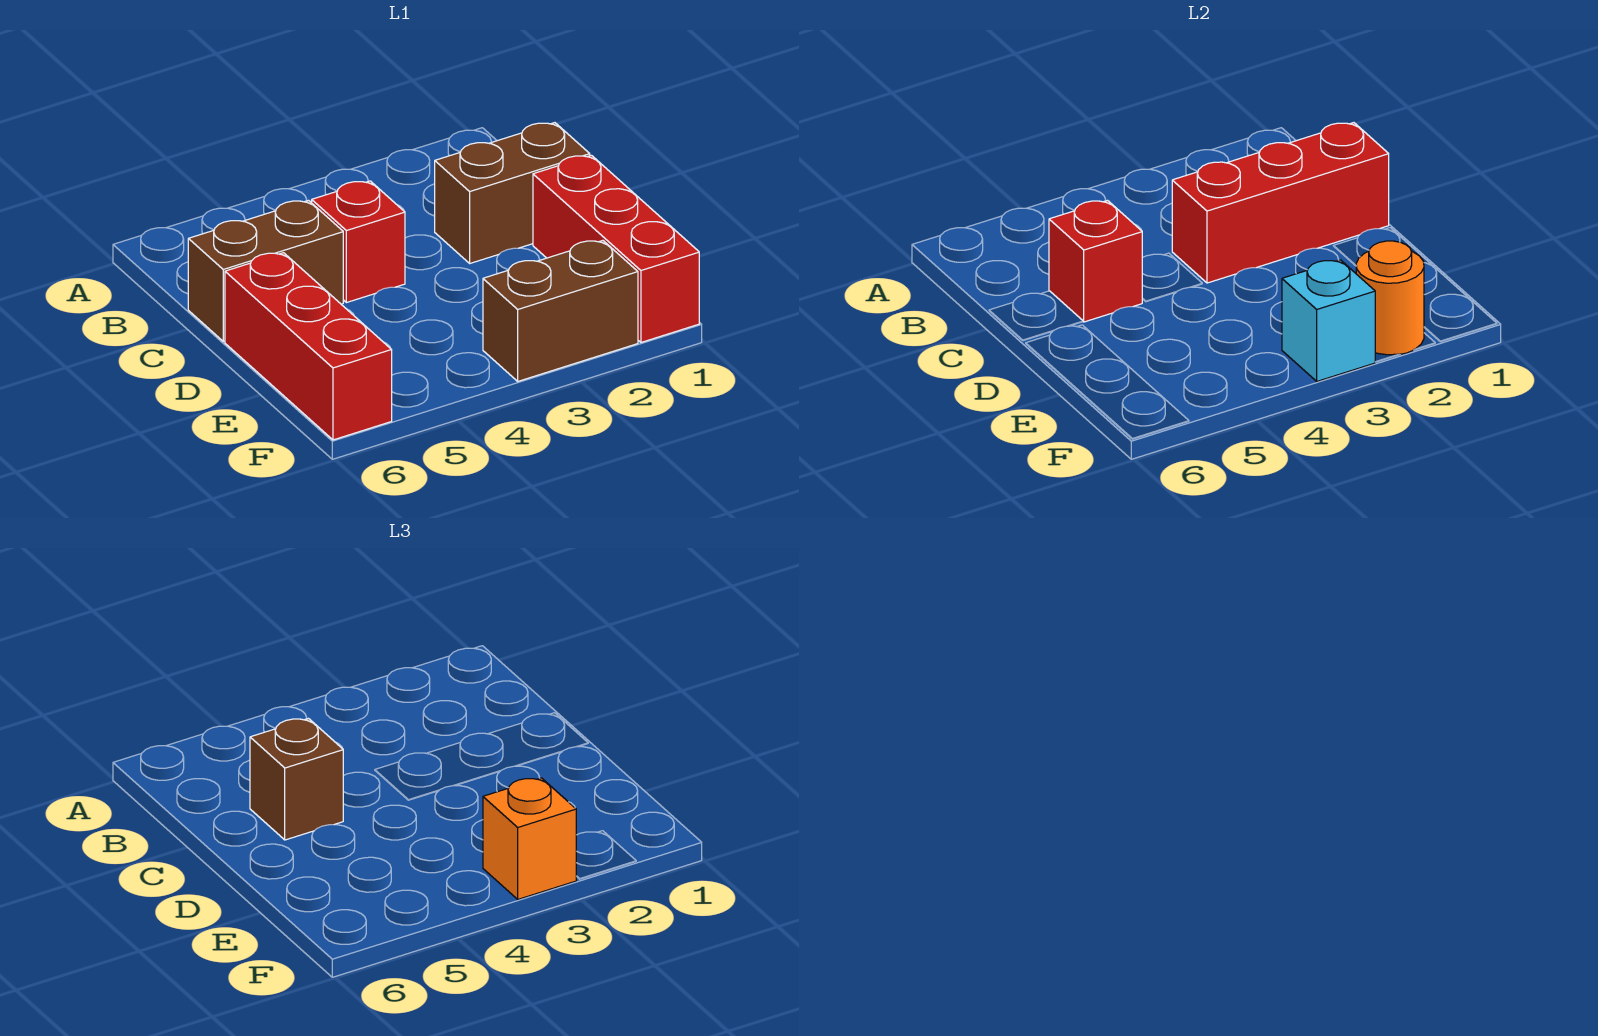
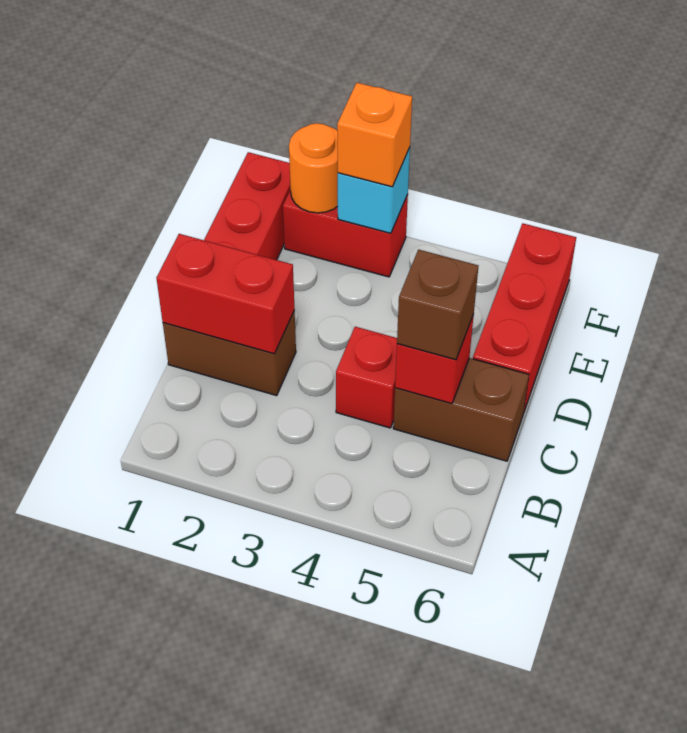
red brick C1:C3 level 2 -> red brick C1:C2 level 2
brown brick F2:F3 level 1 -> red brick F2:F3 level 1

